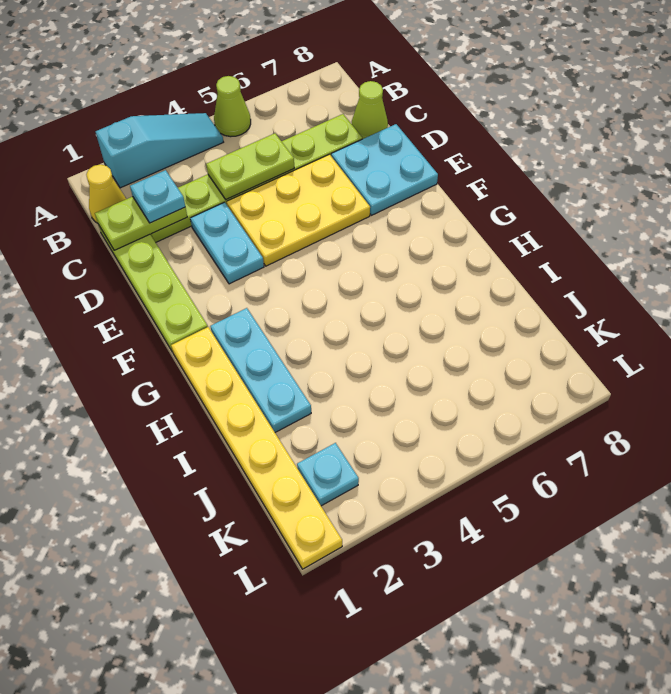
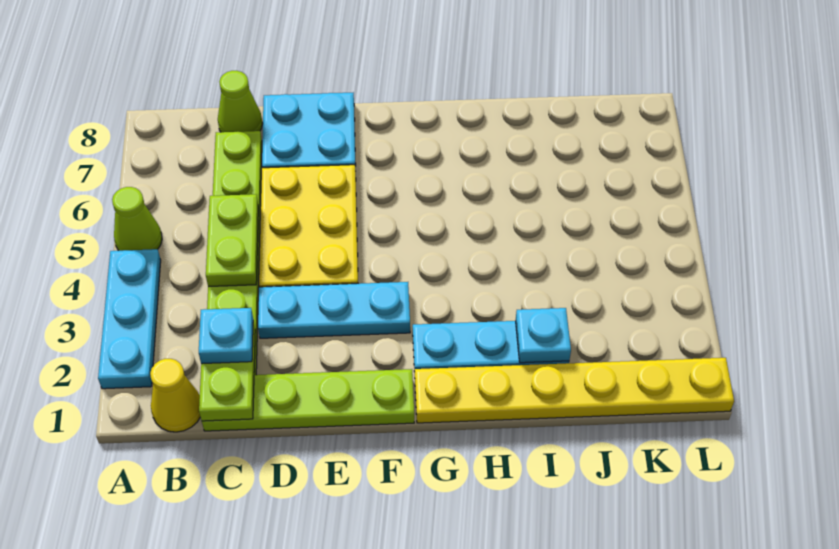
cyan slope A2:A4 level 1 top 2 -> cyan plate A2:A4 level 1
cyan plate D3:E3 level 1 -> cyan plate D3:F3 level 1
cyan plate K2 level 1 -> cyan plate I2 level 2

